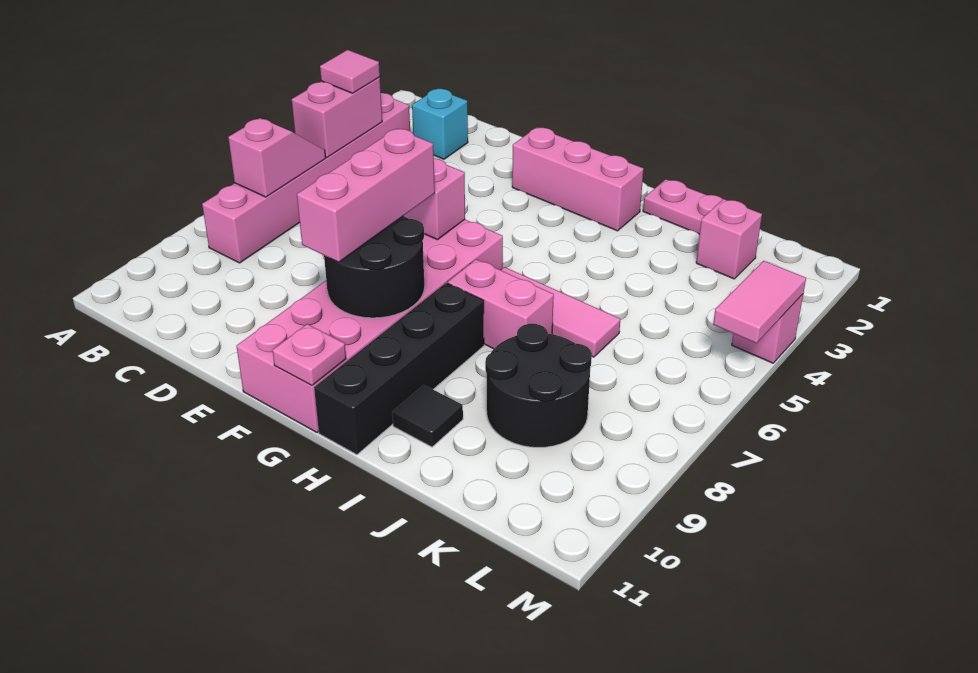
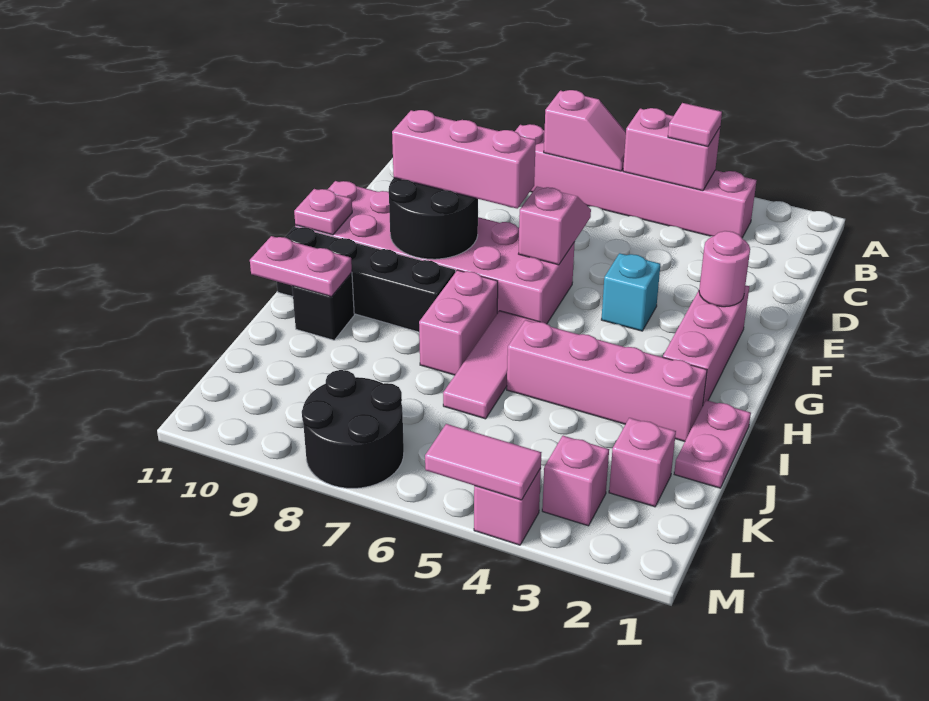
cyan brick C2 level 1 -> cyan brick F4 level 1
none -> pink round brick F2 level 2
none -> pink brick I2:I5 level 1
black tile I10 level 1 -> black brick I10 level 1
none -> pink plate I10:I11 level 2
black round brick J8:K9 level 1 -> black round brick L7:M8 level 1
none -> pink brick L3 level 1

